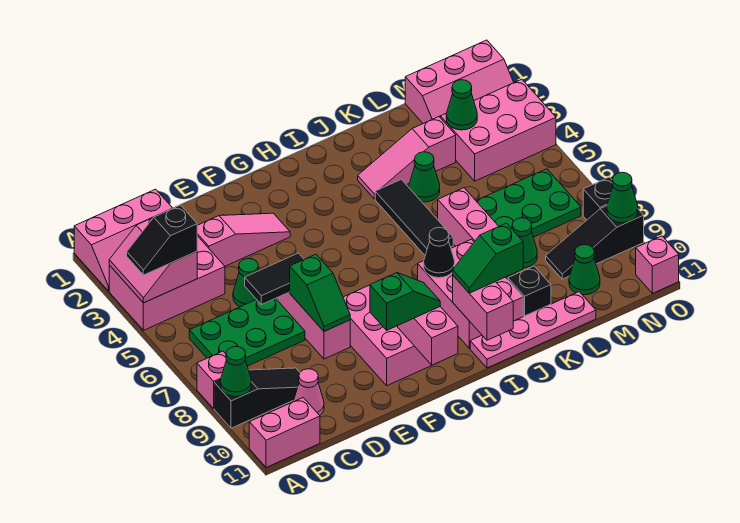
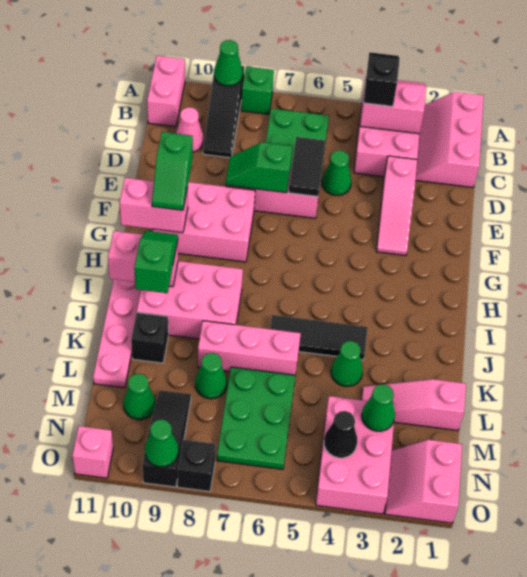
pink brick A8 level 1 -> green brick A8 level 1
black cone I8 level 2 -> black cone N4 level 2
pink slope J3:L3 level 1 top L -> pink slope L1:L3 level 1 top 1
pink slope M1:O2 level 1 top 1 -> pink slope N1:O2 level 1 top 1

